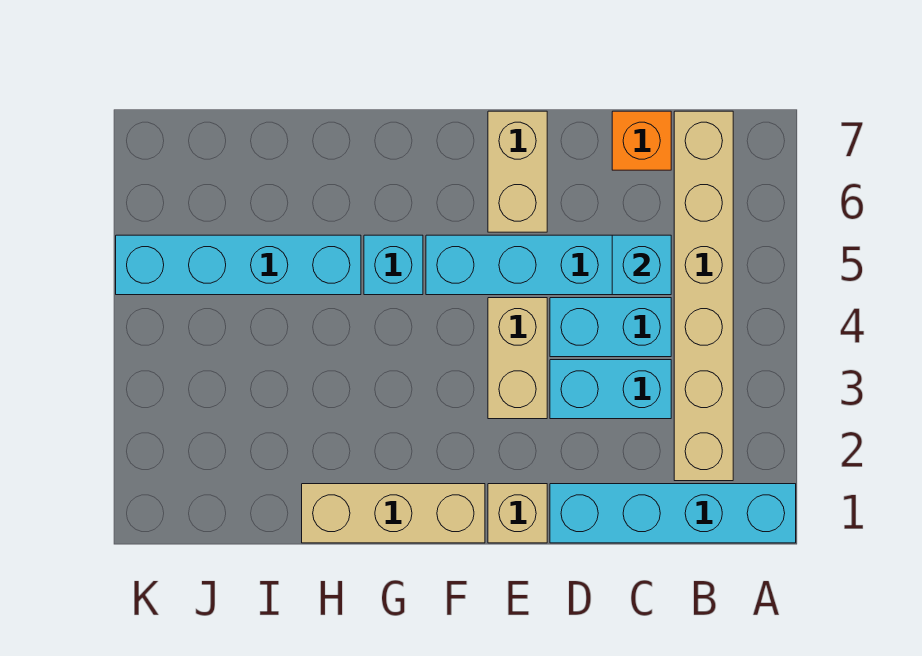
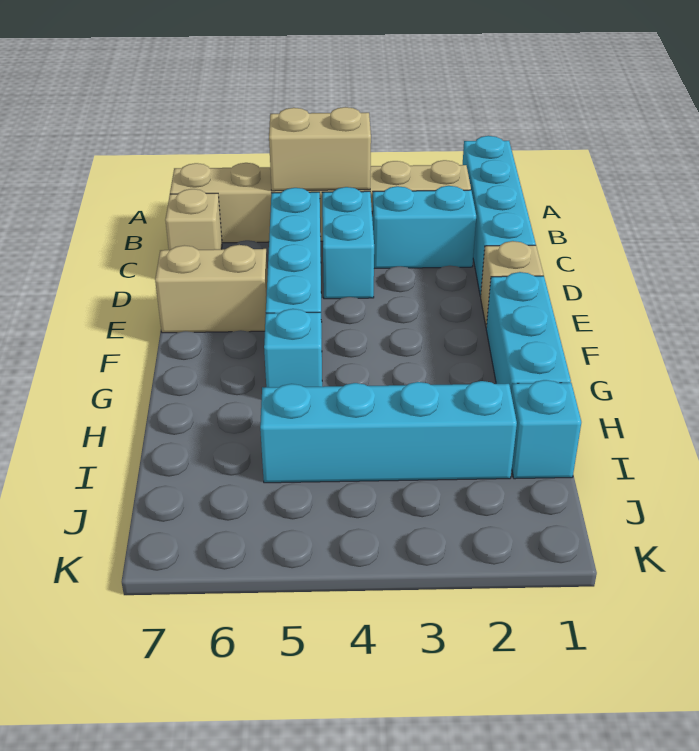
cyan brick C3:D3 level 1 -> cyan brick C2:C3 level 1
cyan brick C5 level 2 -> cyan brick I1 level 1
orange brick C7 level 1 -> tan brick C7 level 1
tan brick E3:E4 level 1 -> tan brick B4:B5 level 2
tan brick F1:H1 level 1 -> cyan brick F1:H1 level 1
cyan brick H5:K5 level 1 -> cyan brick I2:I5 level 1

